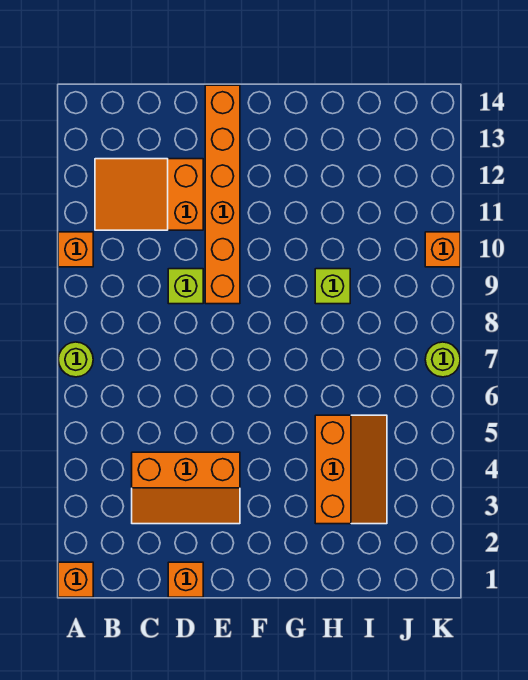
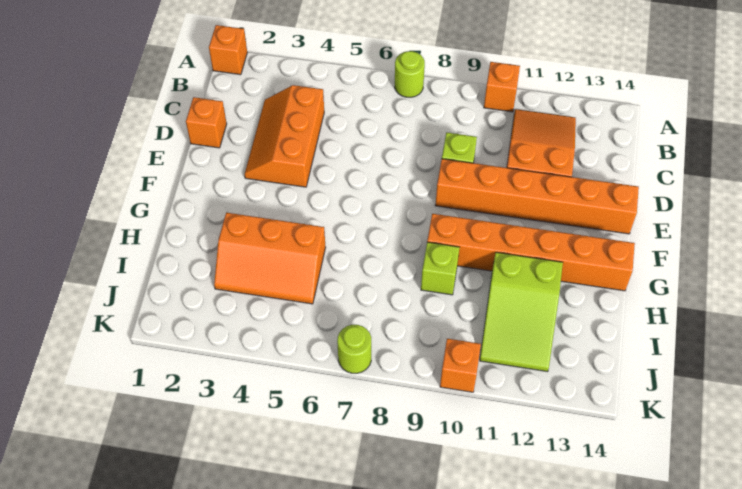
none -> orange brick G9:G14 level 1
none -> lime slope H11:J12 level 1 top H

